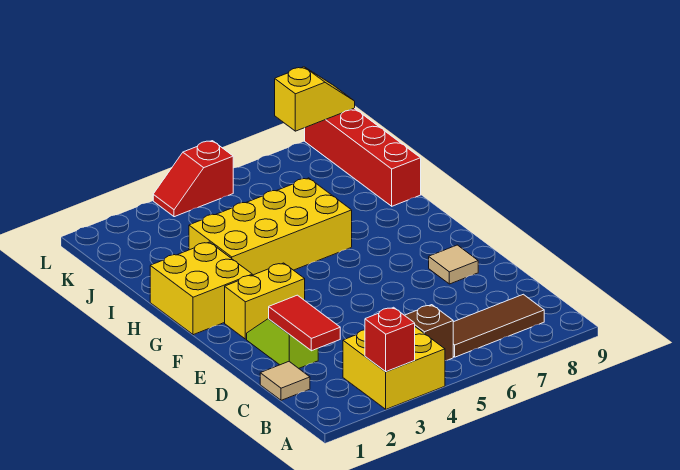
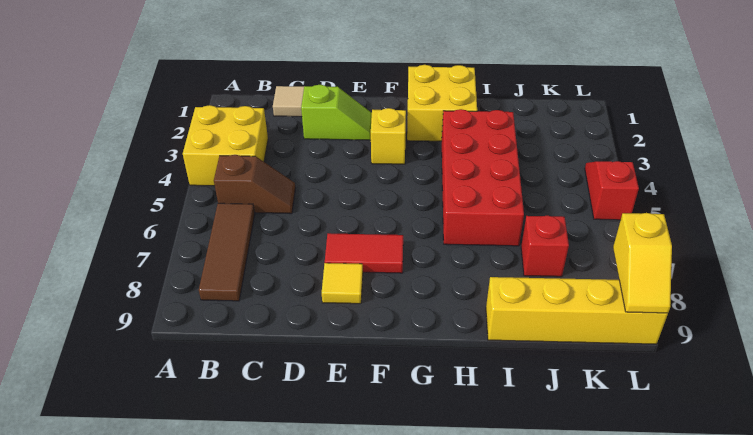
red brick A3 level 2 -> red brick J7 level 1
red tile C2:D2 level 2 -> red tile E7:F7 level 1
tan tile E8 level 1 -> yellow tile E8 level 1
yellow brick F2:F3 level 1 -> yellow brick F3 level 1
yellow brick H3:I6 level 1 -> red brick H3:I6 level 1
red brick I9:L9 level 1 -> yellow brick I9:L9 level 1

